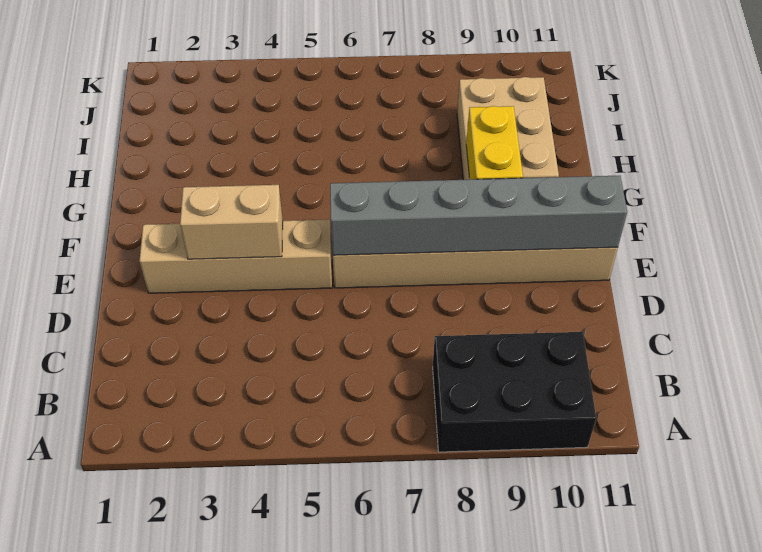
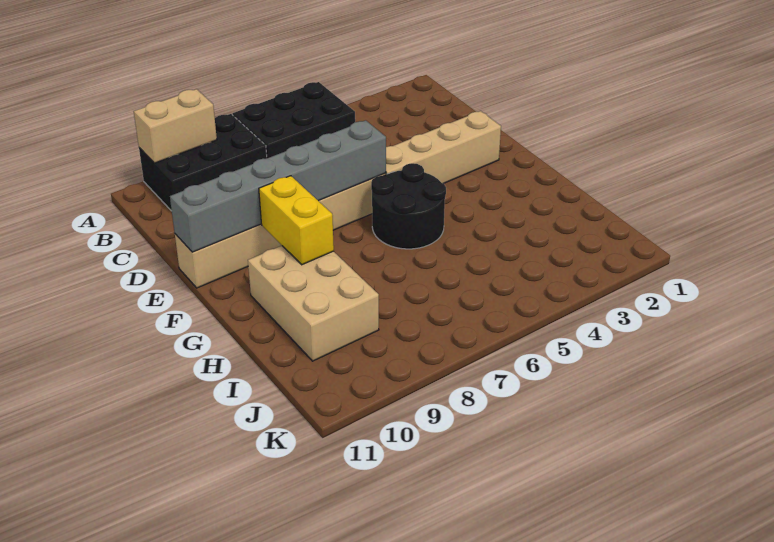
none -> black brick A5:B7 level 1
tan brick E3:E4 level 2 -> tan brick A9:A10 level 2
none -> black round brick F5:G6 level 1

